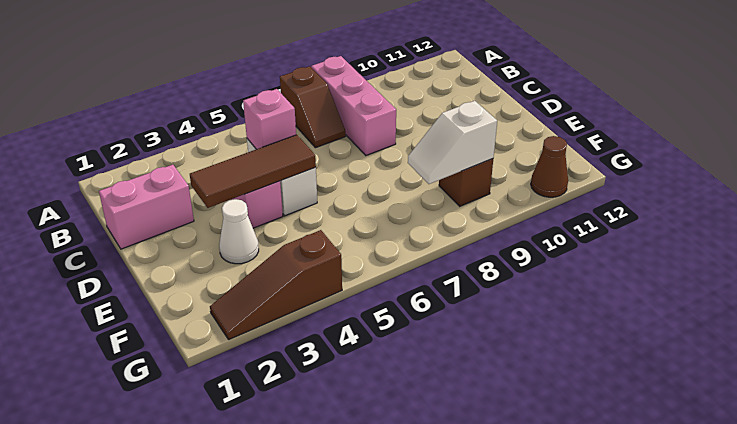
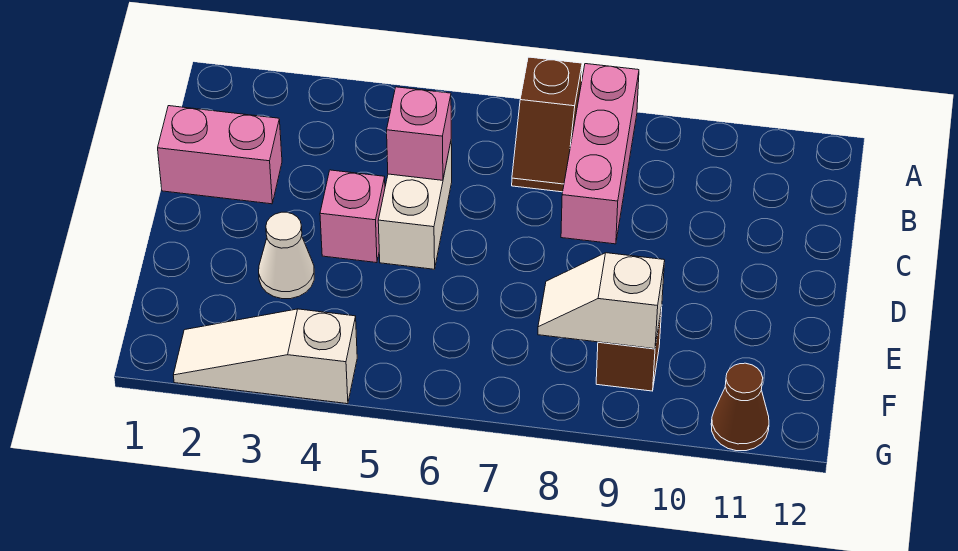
brown tile D3:D5 level 2 -> none
brown slope G2:G4 level 1 top 4 -> white slope G2:G4 level 1 top 4

